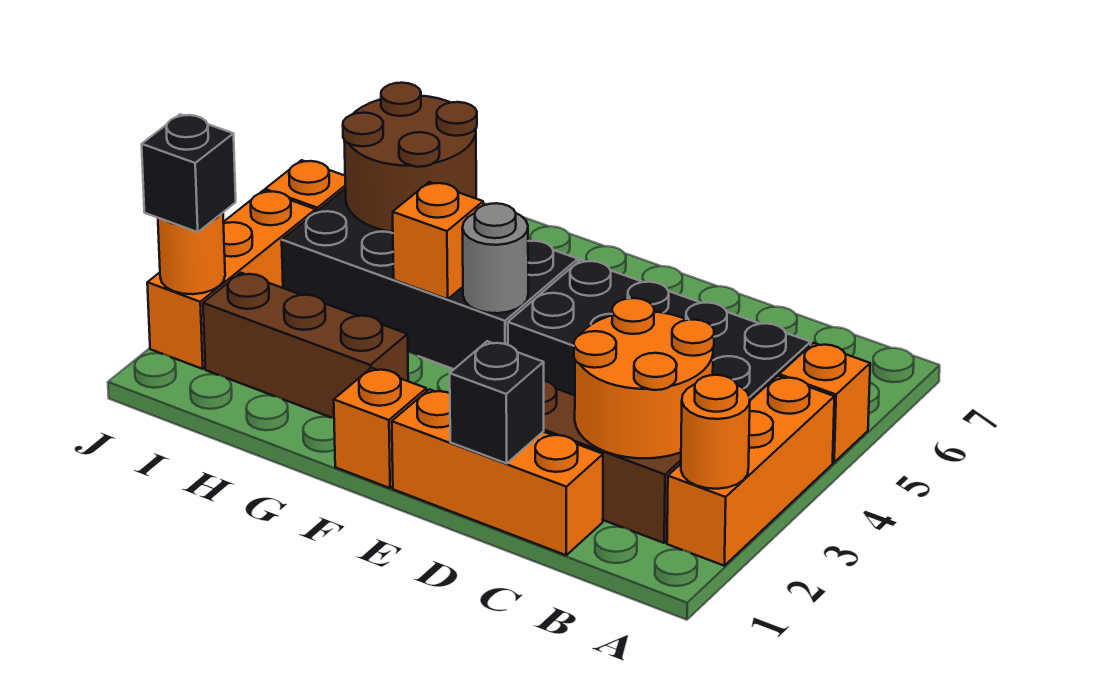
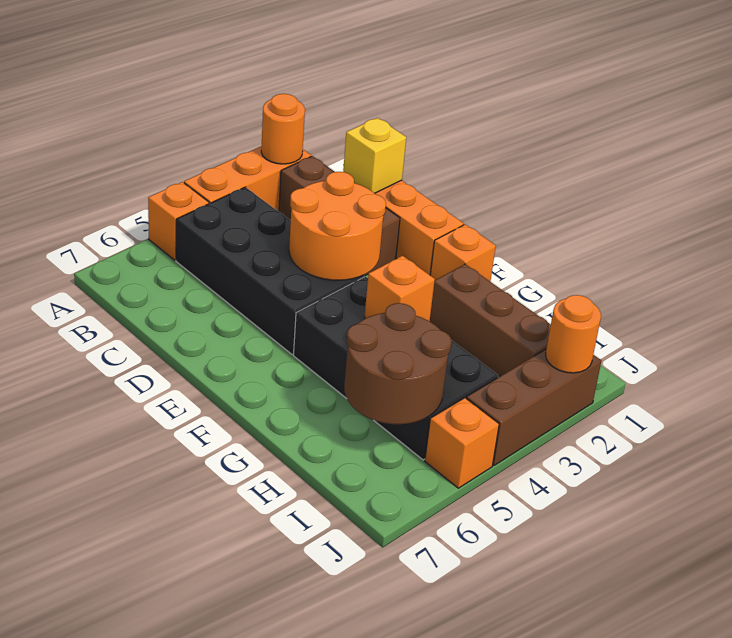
orange round brick B2:C3 level 2 -> orange round brick D3:E4 level 2
none -> yellow brick C1 level 2
black brick D1 level 2 -> none
grey round brick F4 level 2 -> none
orange brick J2:J4 level 1 -> brown brick J2:J4 level 1
black brick J2 level 3 -> none

